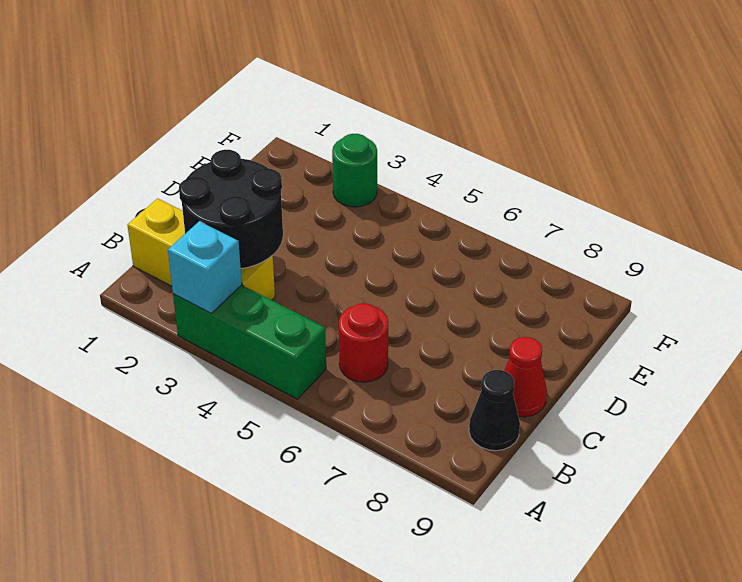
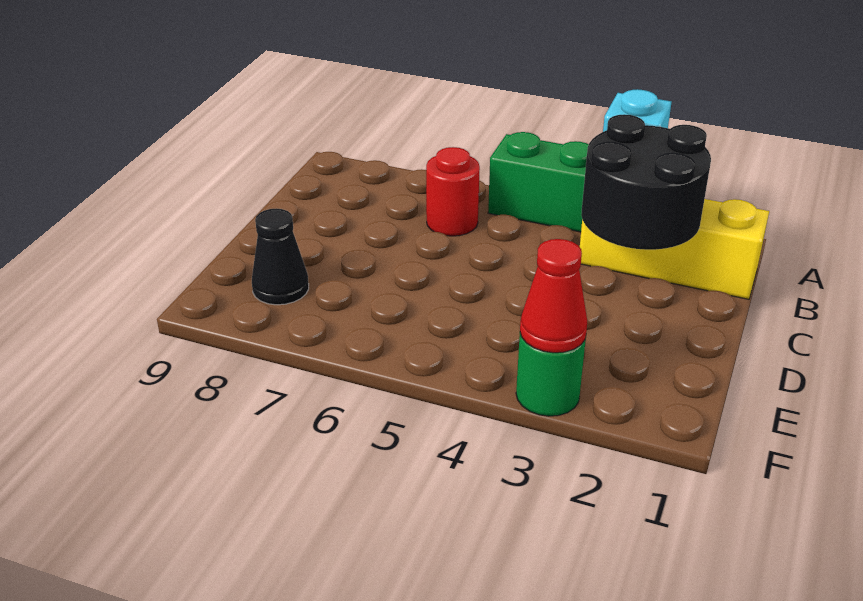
black cone B9 level 1 -> black cone E8 level 1
red cone C9 level 1 -> red cone F3 level 2

